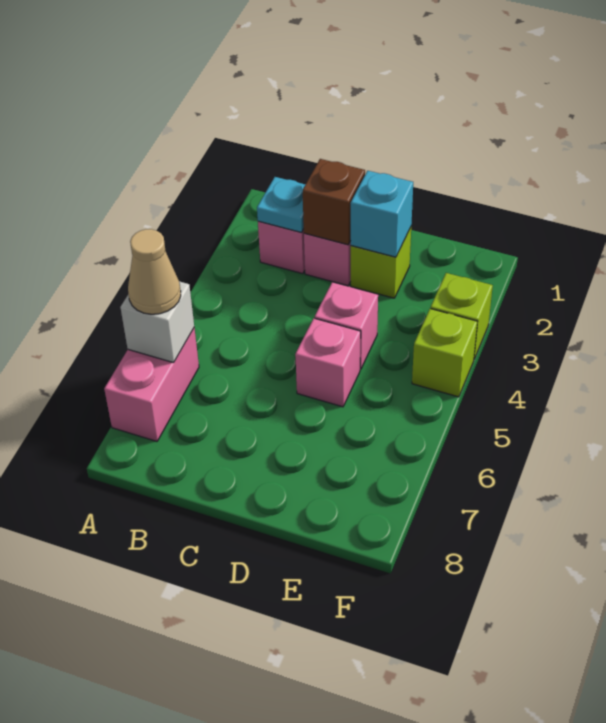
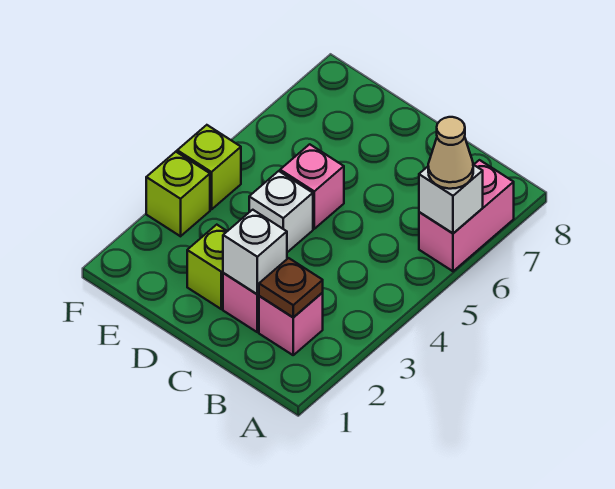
cyan plate B2 level 2 -> brown plate B2 level 2
brown brick C2 level 2 -> white brick C2 level 2
cyan brick D2 level 2 -> none
pink brick D4 level 1 -> white brick D4 level 1

